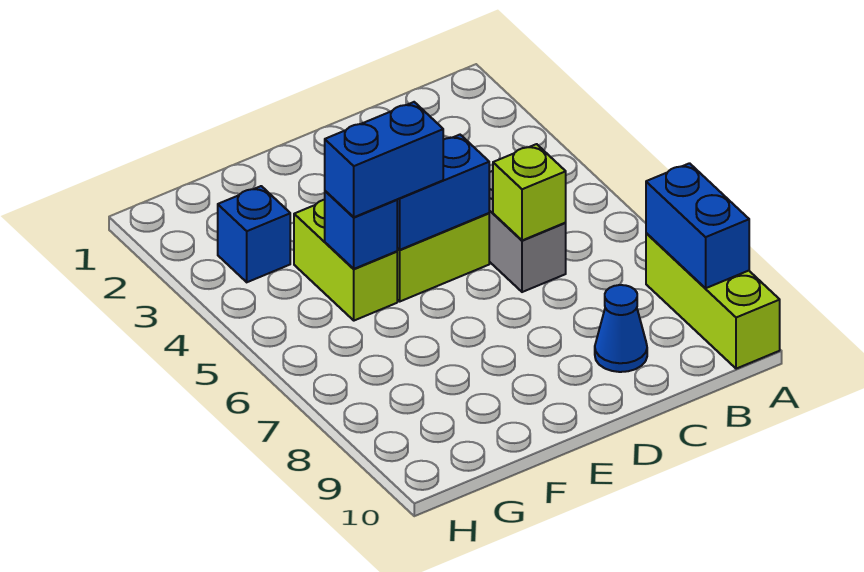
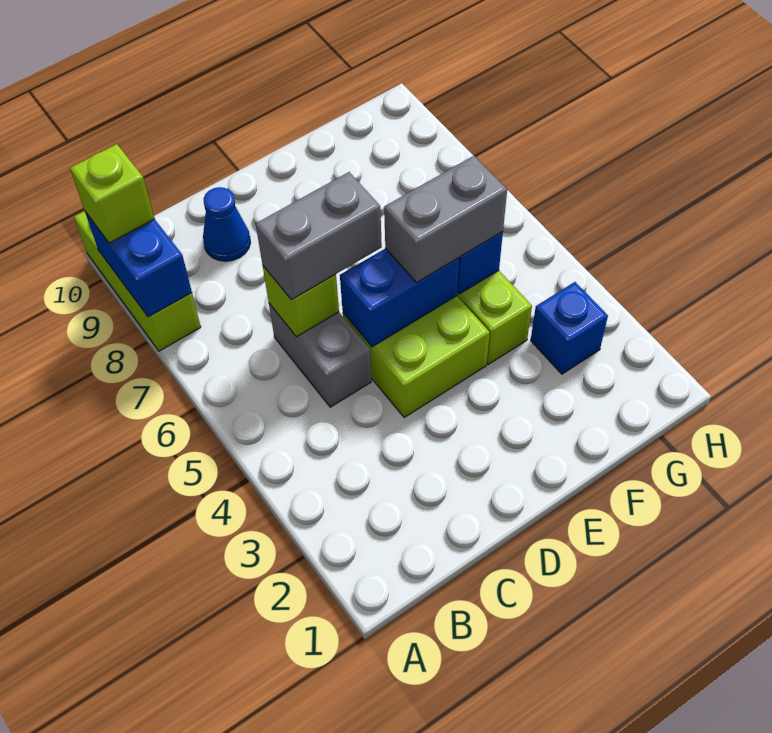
none -> lime brick A9 level 3
none -> grey brick C6:D6 level 3
blue brick E5:F5 level 3 -> grey brick E5:F5 level 3

